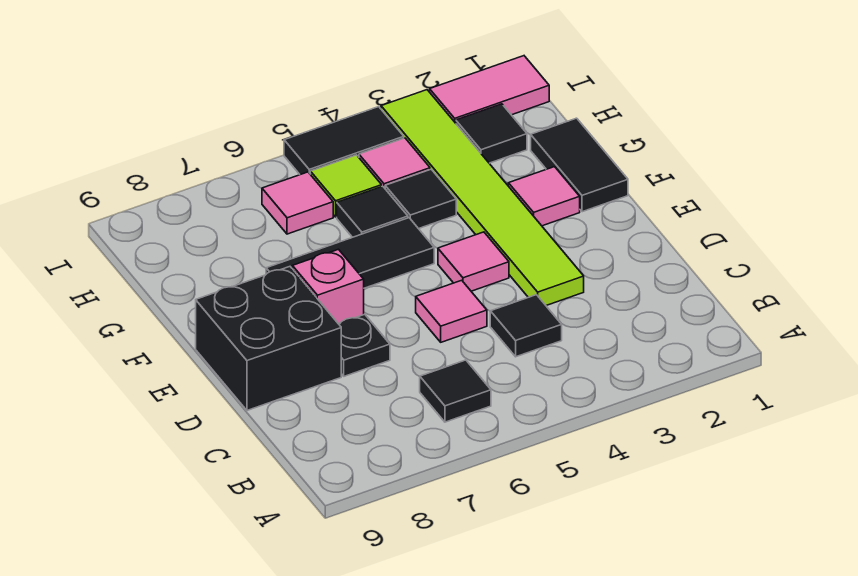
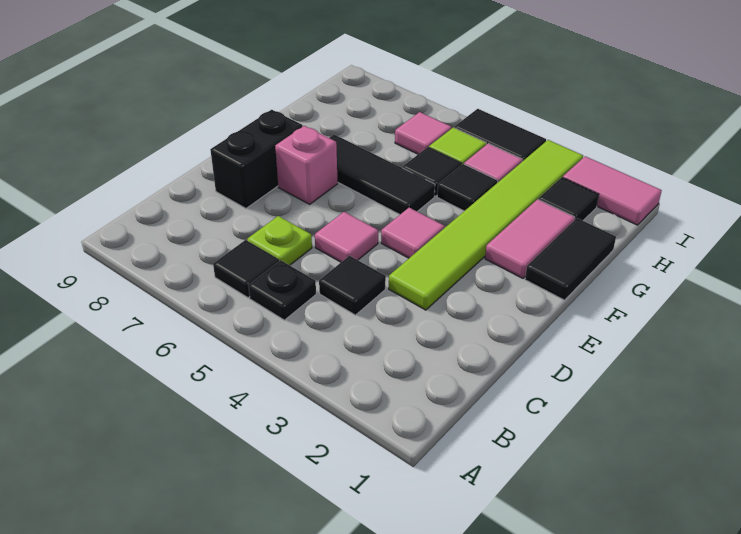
none -> lime plate C6 level 1
black plate D7 level 1 -> black plate B5 level 1
black brick D8:E9 level 1 -> black brick D8:E8 level 1
pink tile F2 level 1 -> pink tile F2:G2 level 1

